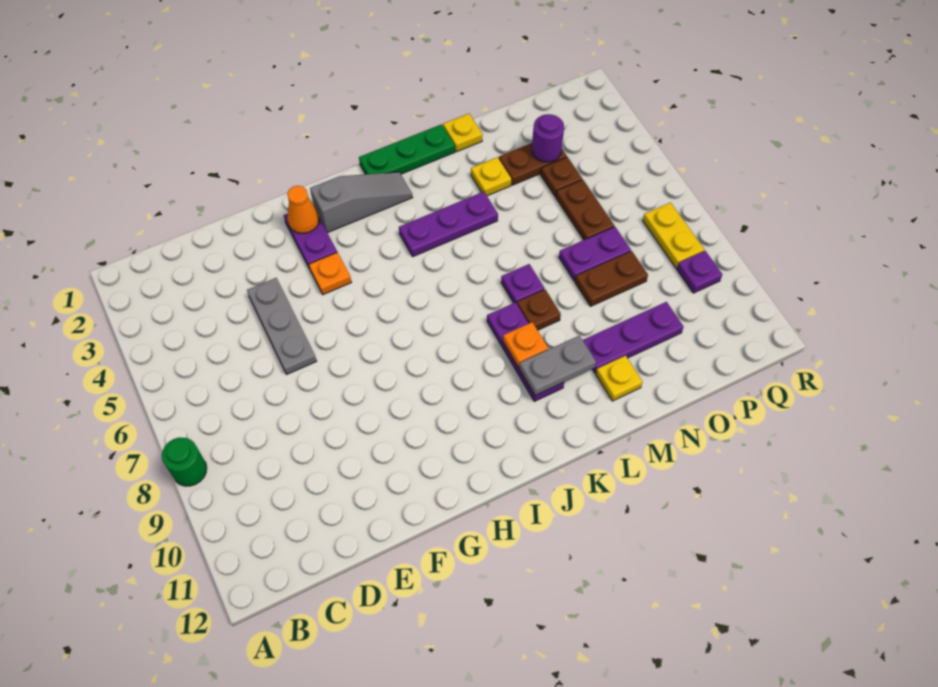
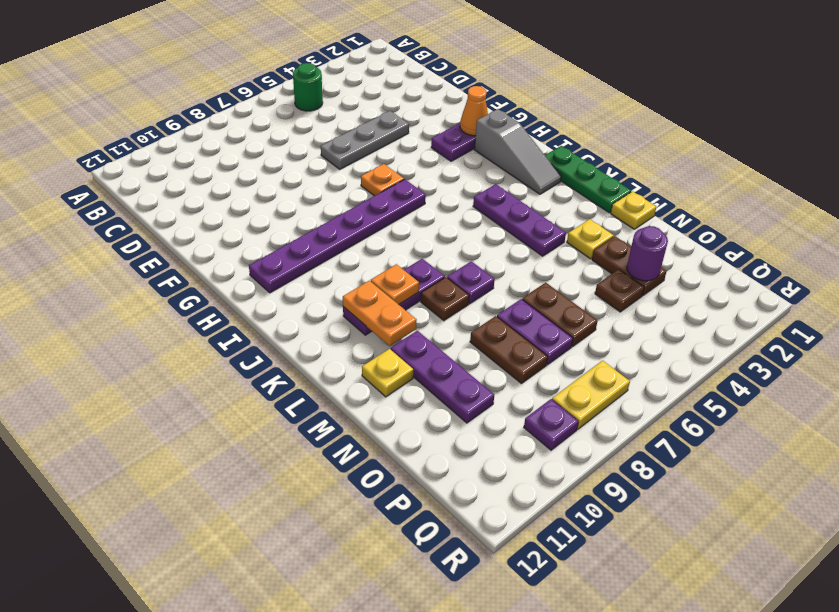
green round brick A8 level 1 -> green round brick B5 level 1
orange plate G4 level 1 -> orange plate G6 level 1
none -> purple plate H6:H11 level 1
grey plate K10:L10 level 2 -> orange plate K10:L10 level 2
brown plate O5:O6 level 1 -> brown plate N6:O6 level 1

